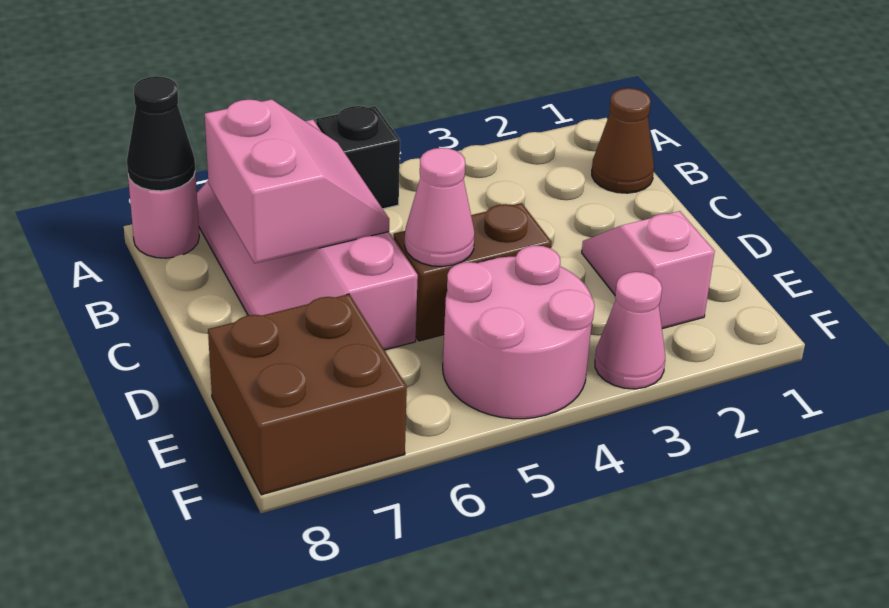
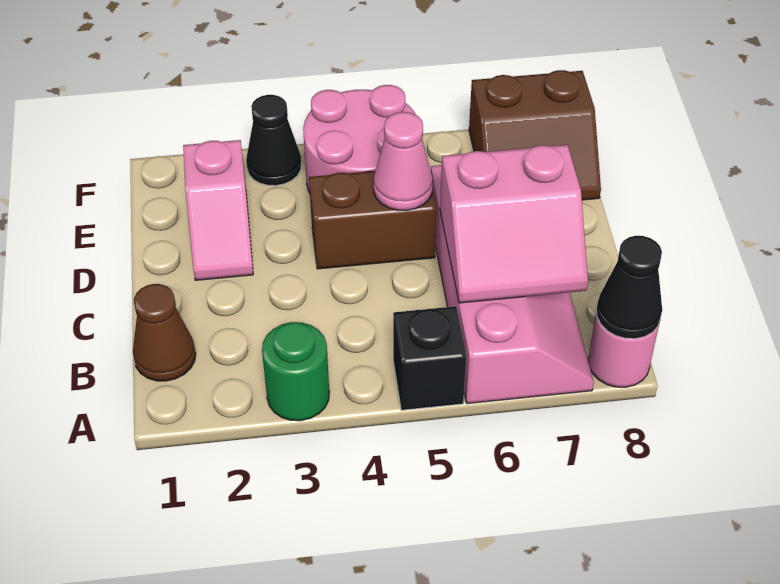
none -> green round brick A3 level 1
pink slope B6:C7 level 2 top 7 -> pink slope B6:C7 level 2 top C
brown brick E7:F8 level 1 -> brown slope E7:F8 level 1 top F
pink cone F3 level 1 -> black cone F3 level 1

